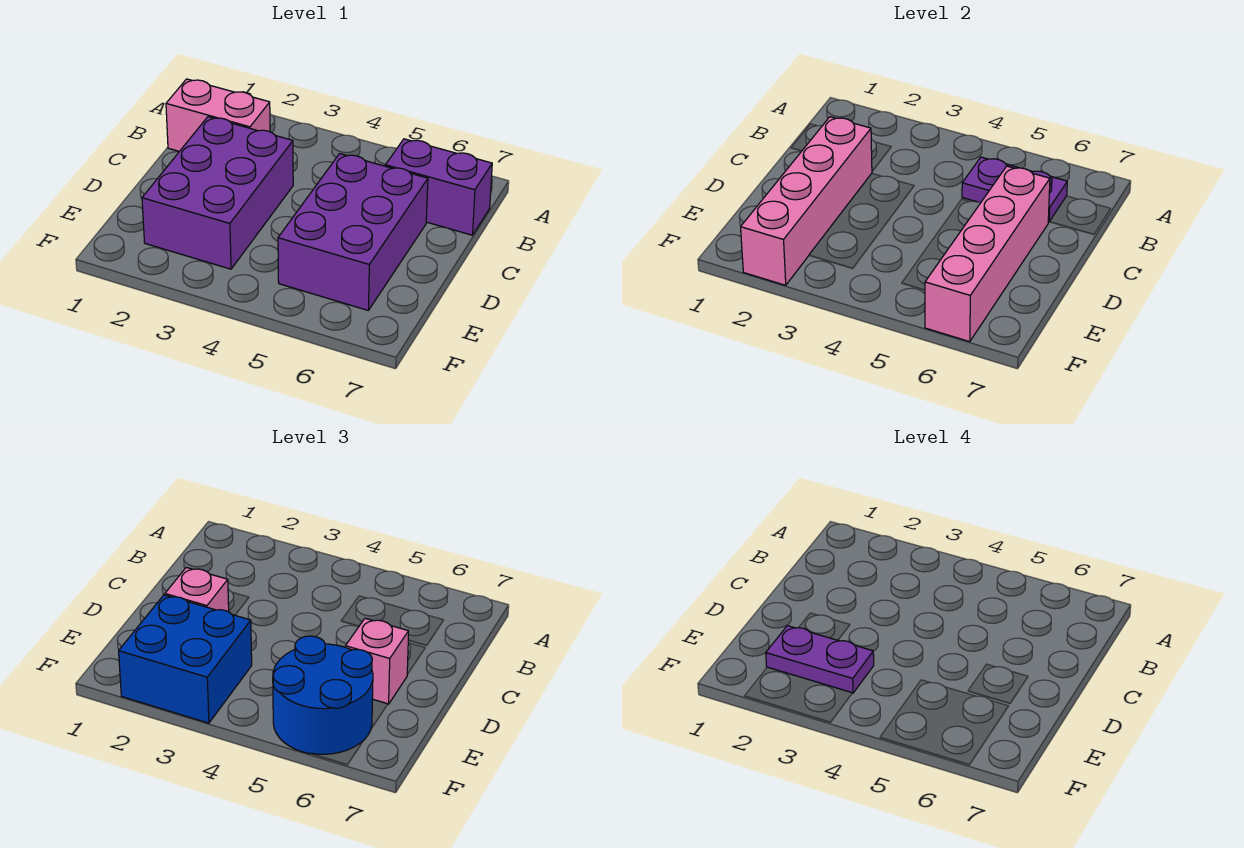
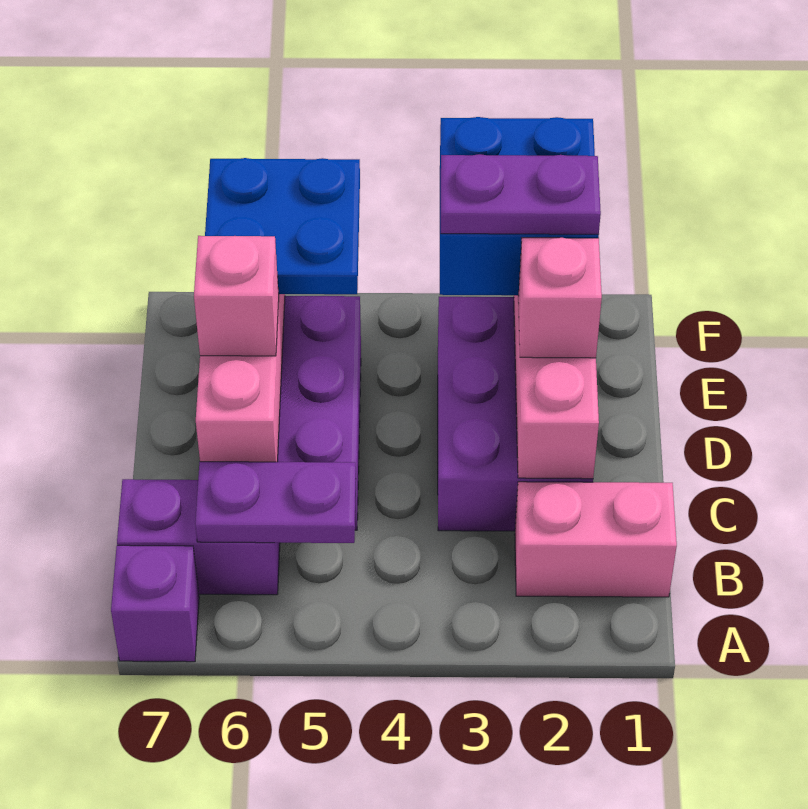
none -> purple brick A7 level 1
blue round brick E5:F6 level 3 -> blue plate E5:F6 level 3

